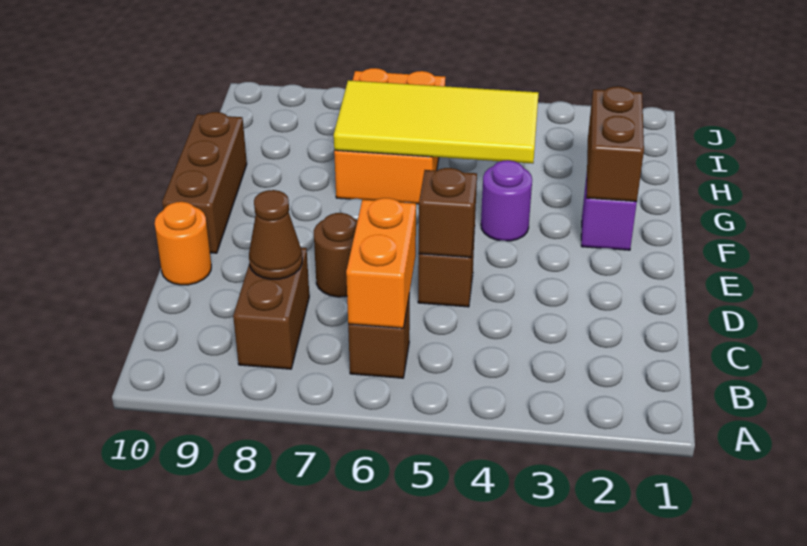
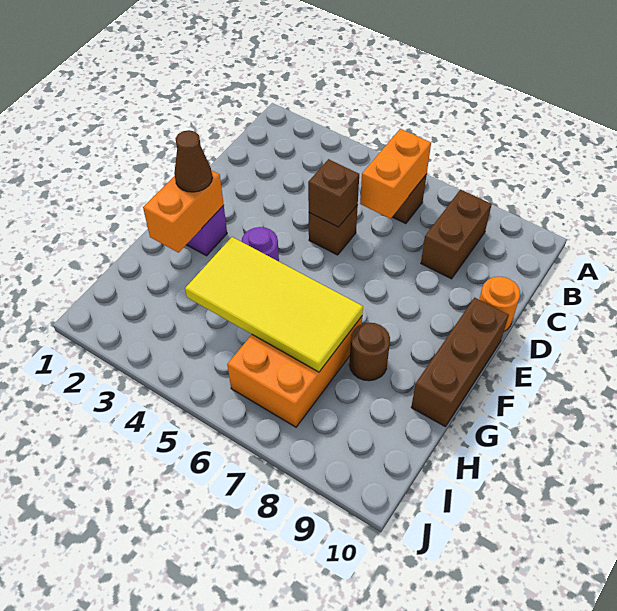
brown cone C8 level 2 -> brown cone F2 level 3
brown round brick D7 level 1 -> brown round brick G8 level 1
brown brick F2:G2 level 2 -> orange brick F2:G2 level 2

